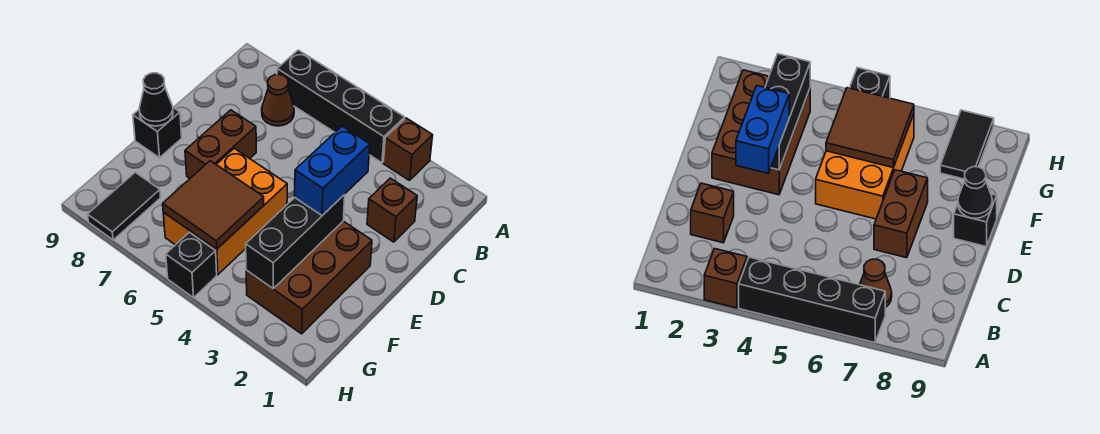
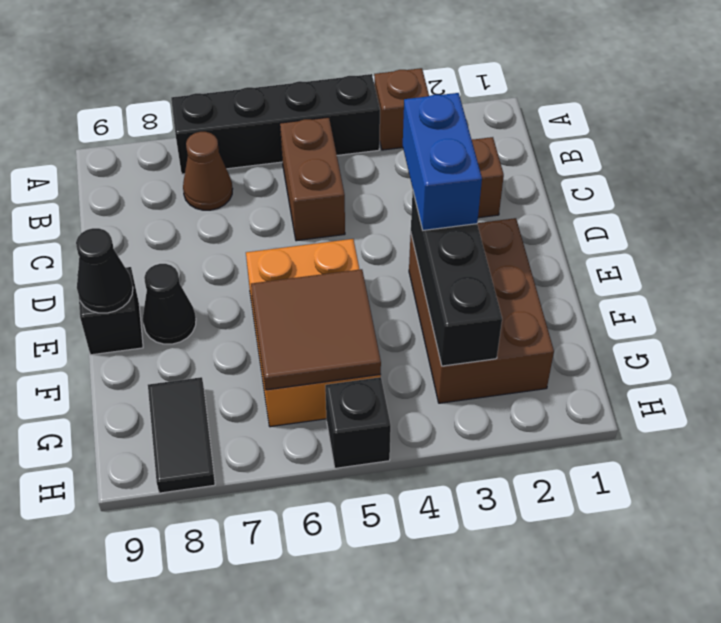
brown brick D7:E7 level 1 -> brown brick B5:C5 level 1
none -> black cone E8 level 1

